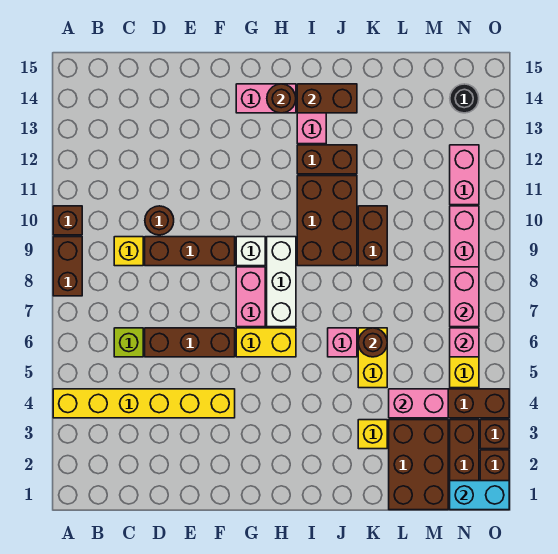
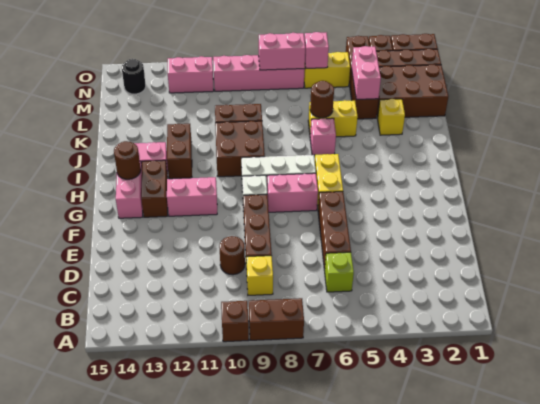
yellow brick A4:F4 level 1 -> none
none -> pink brick G11:G12 level 1
brown brick I9:J11 level 1 -> brown brick I9:J10 level 1
brown brick I14:J14 level 2 -> brown brick G13:H13 level 1
cyan brick N1:O1 level 2 -> none

